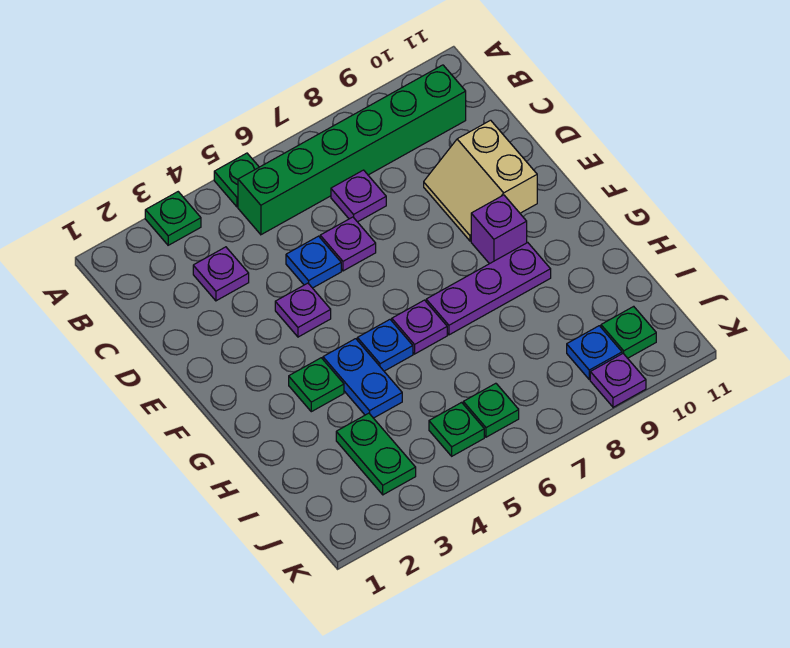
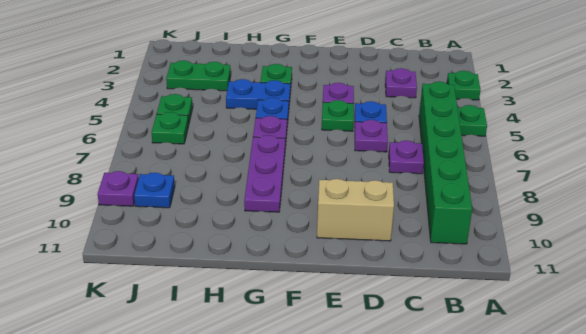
purple brick F9 level 1 -> none
green plate J10 level 1 -> green plate E5 level 1

